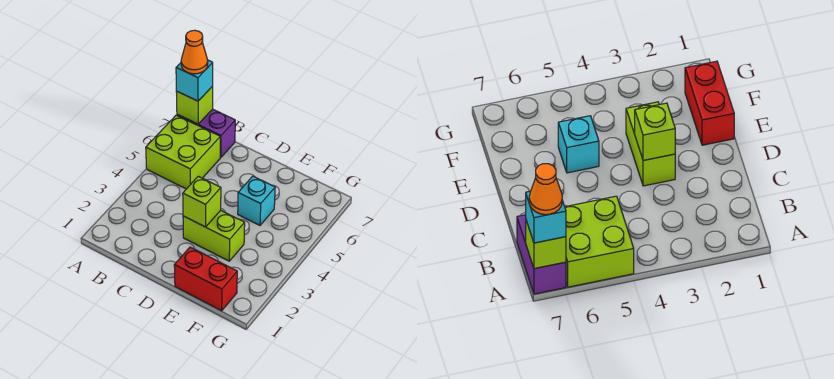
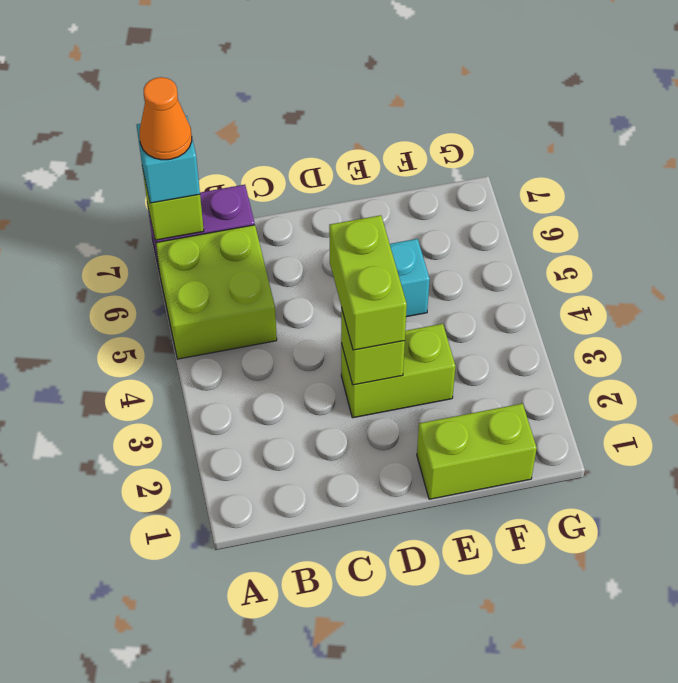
none -> lime brick D3:D4 level 3
red brick E1:F1 level 1 -> lime brick E1:F1 level 1

